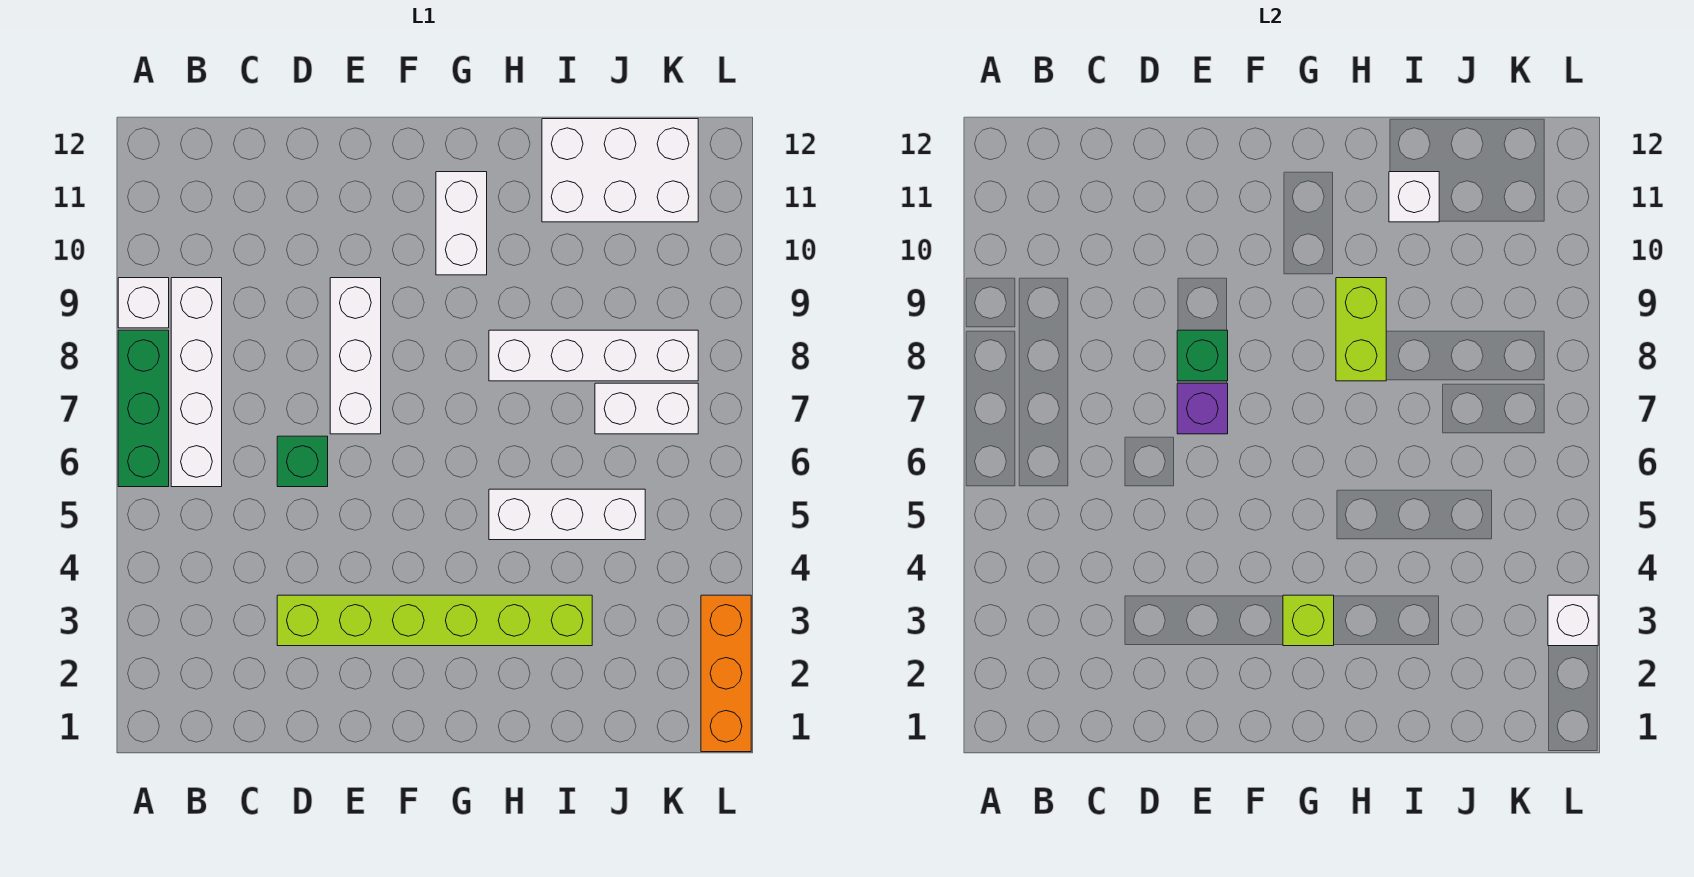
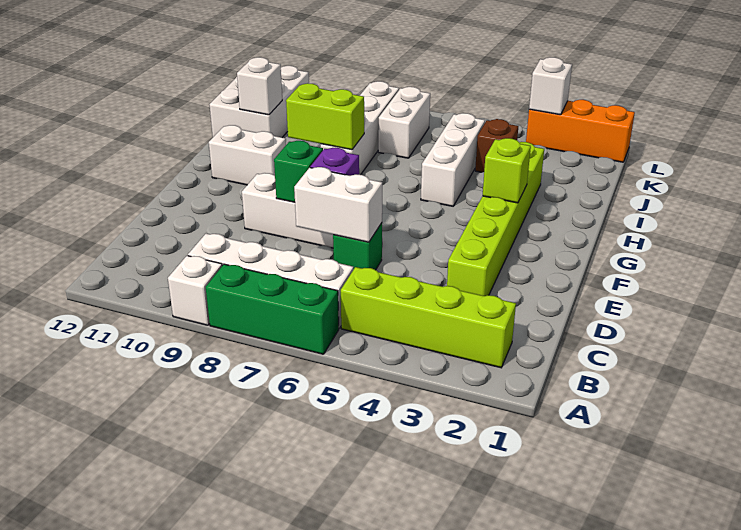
none -> lime brick B2:B5 level 1
none -> white brick D6:D7 level 2
none -> brown brick J4 level 1

